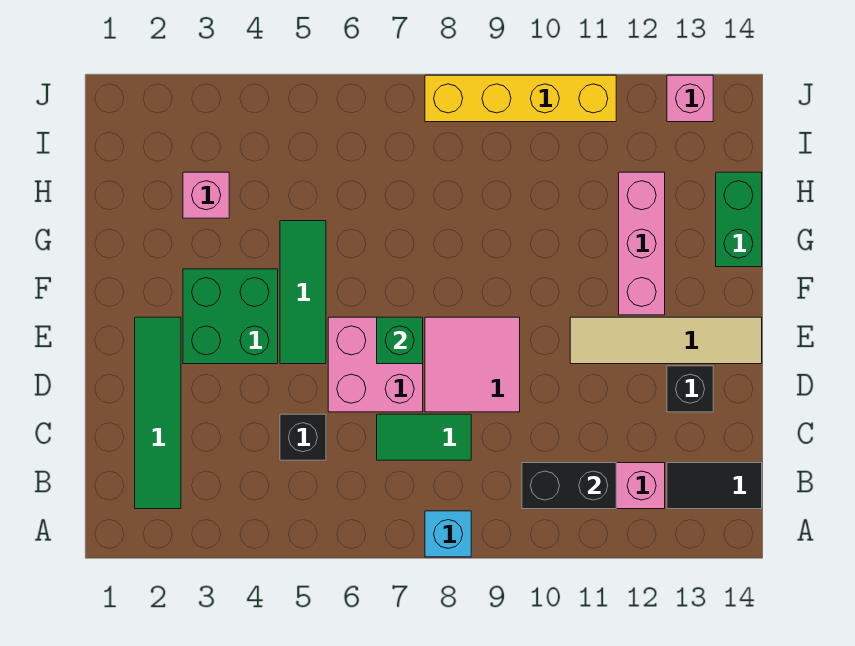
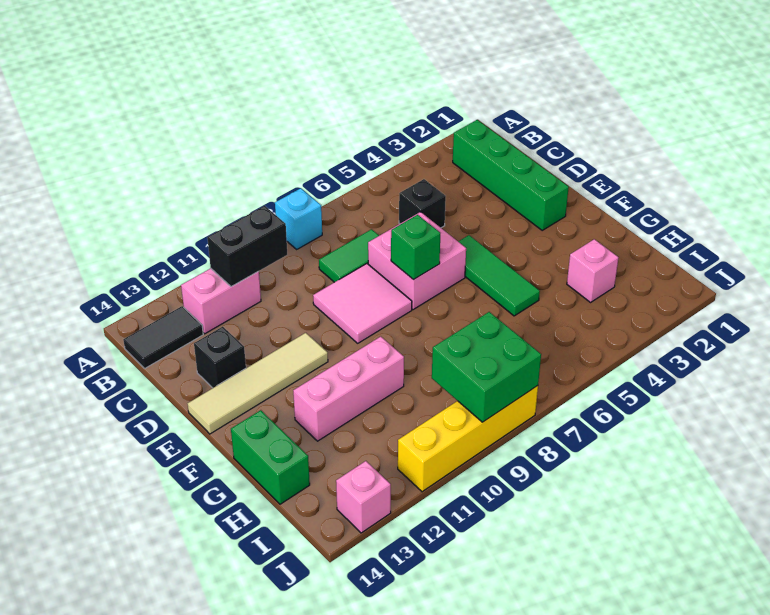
green tile B2:E2 level 1 -> green brick B2:E2 level 1
green brick E3:F4 level 1 -> green brick I8:J9 level 2
pink brick F12:H12 level 1 -> pink brick G10:G12 level 1

